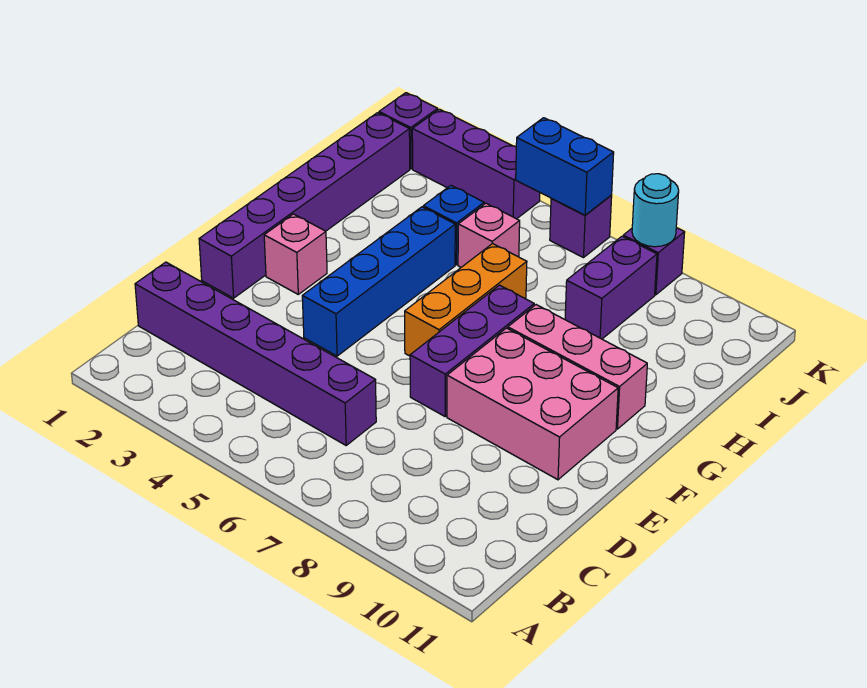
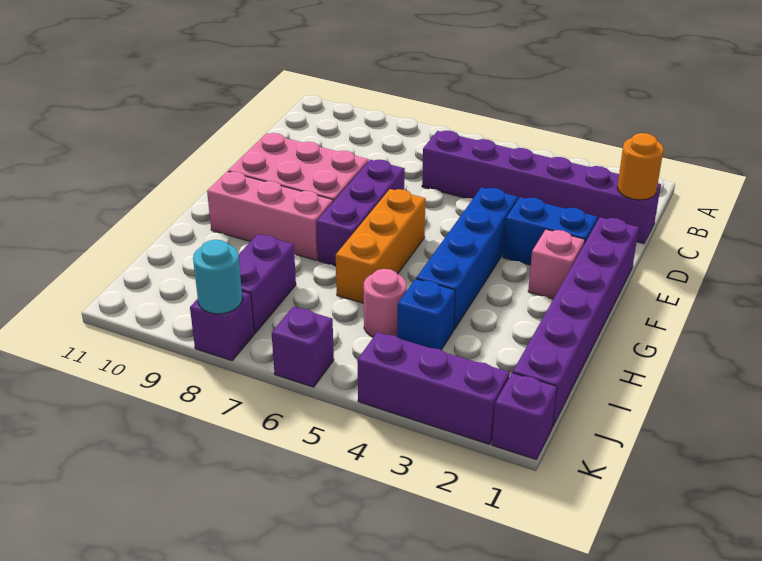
none -> orange round brick C1 level 2
pink brick I5 level 1 -> pink round brick I5 level 1
blue brick K5:K6 level 2 -> blue brick E2:E3 level 1

